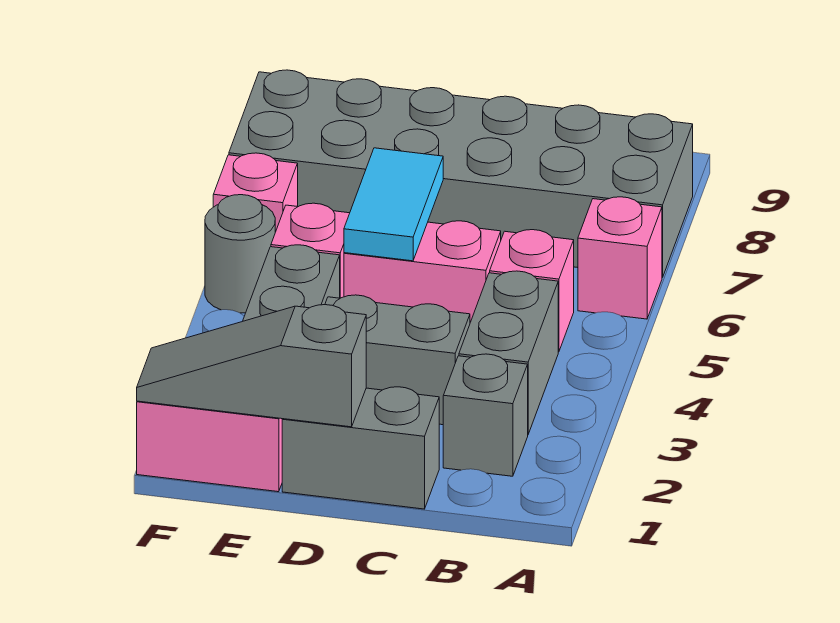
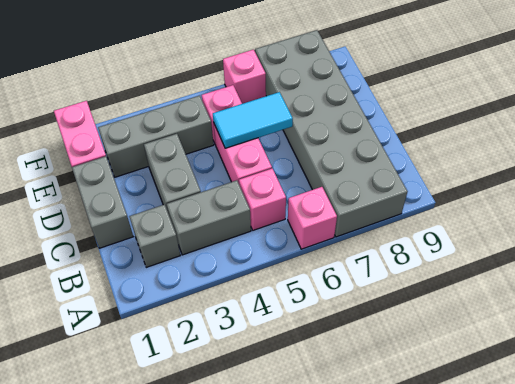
grey slope D1:F1 level 2 top D -> none
grey round brick F5 level 1 -> none

